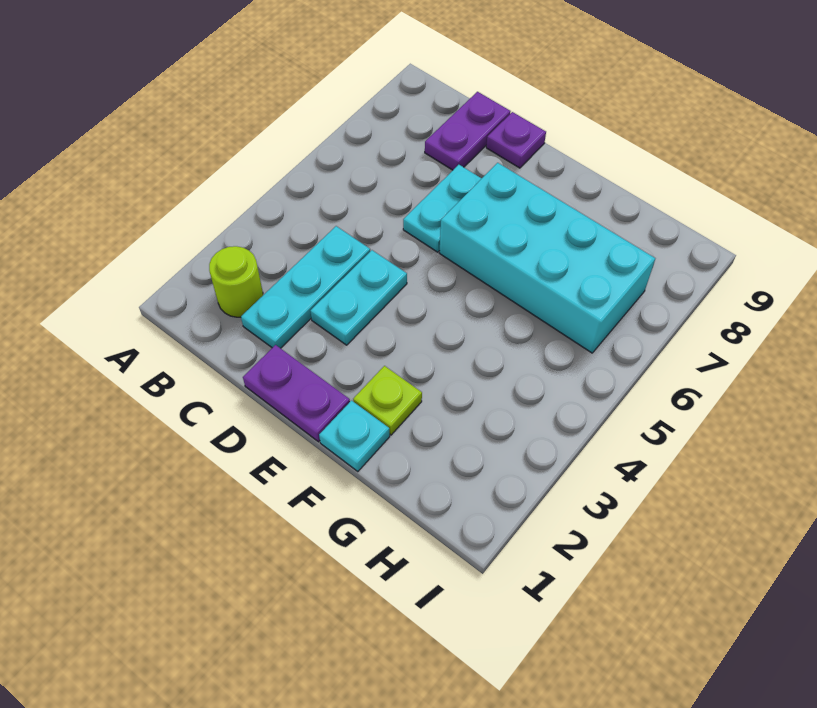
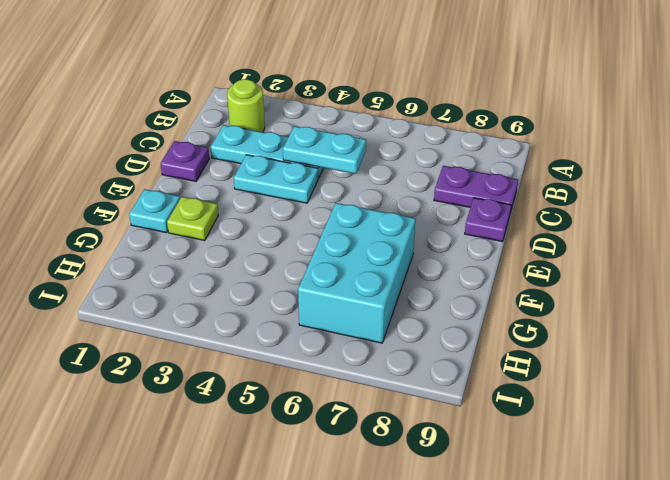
purple plate D1:E1 level 1 -> purple plate D1 level 1
cyan plate D6:D7 level 1 -> cyan plate C4:C5 level 2
cyan brick E6:H7 level 1 -> cyan brick F6:H7 level 1

